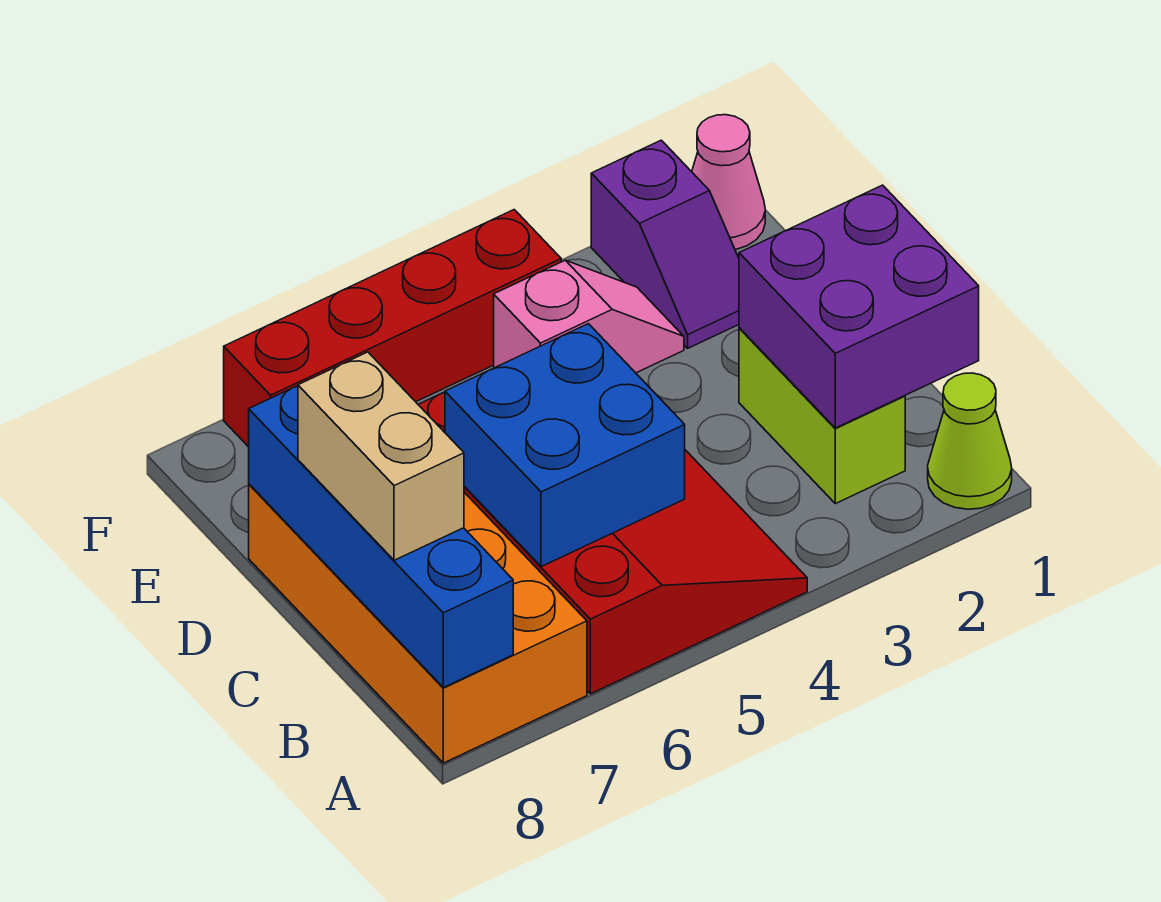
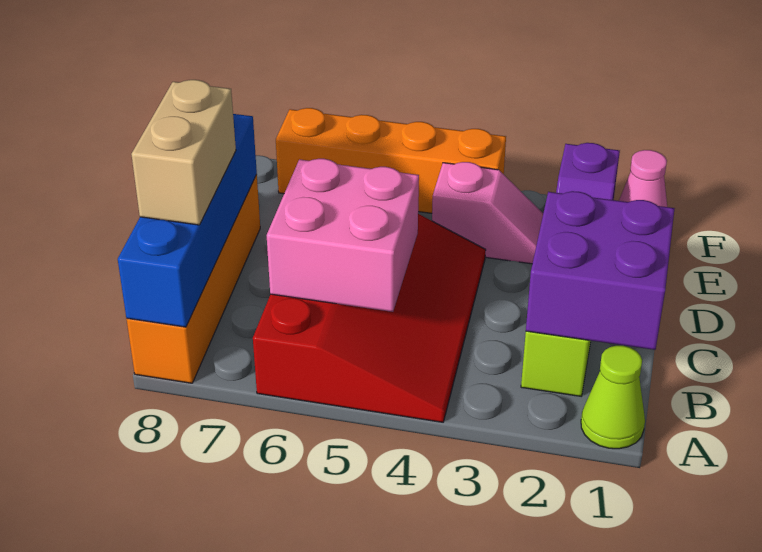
orange brick A7:D8 level 1 -> orange brick A8:D8 level 1
blue brick B5:C6 level 2 -> pink brick B5:C6 level 2
red brick F4:F7 level 1 -> orange brick F4:F7 level 1

